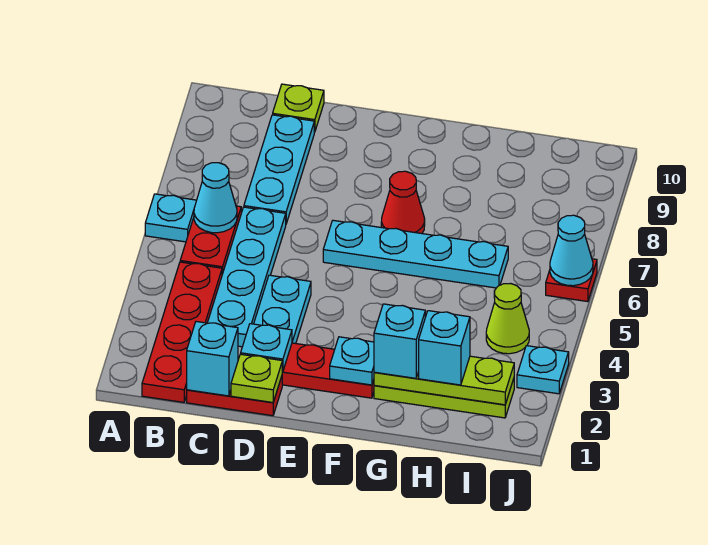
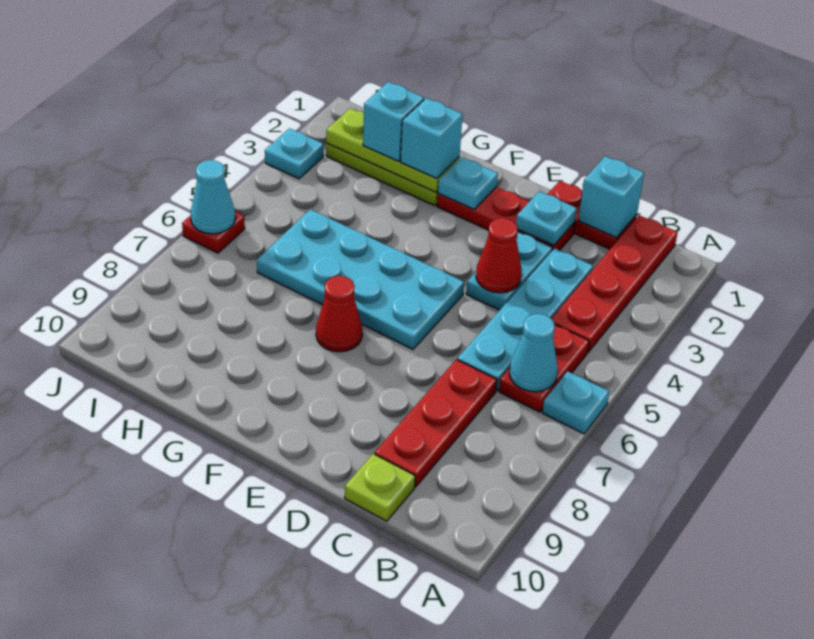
cyan plate C7:C9 level 1 -> red plate C7:C9 level 1
lime plate D1 level 2 -> none
none -> red cone D4 level 2
cyan plate E6:H6 level 1 -> cyan plate E5:H6 level 1
lime cone I4 level 1 -> none

